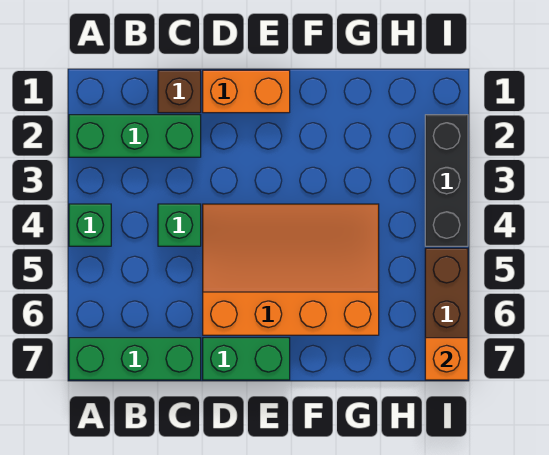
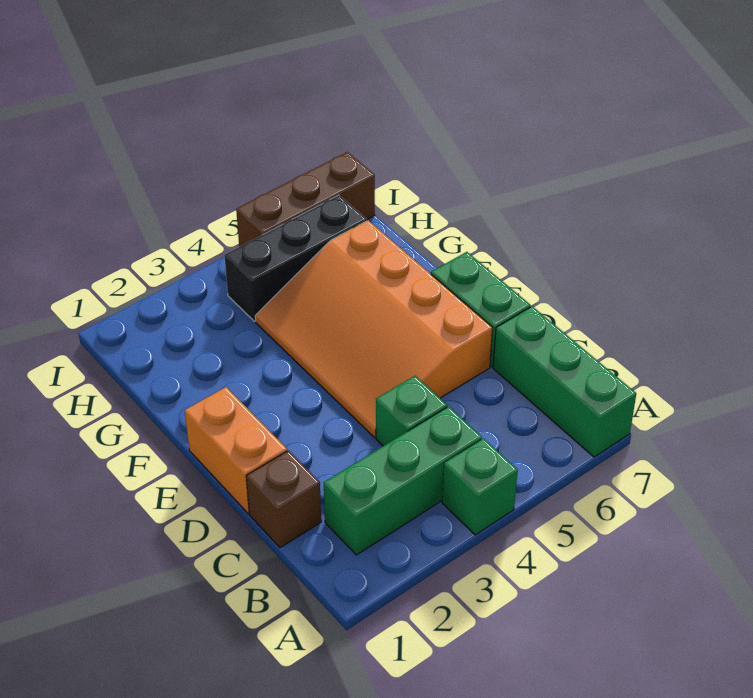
green brick A2:C2 level 1 -> green brick B2:B4 level 1
black brick I2:I4 level 1 -> black brick H4:H6 level 1
orange brick I7 level 2 -> none

